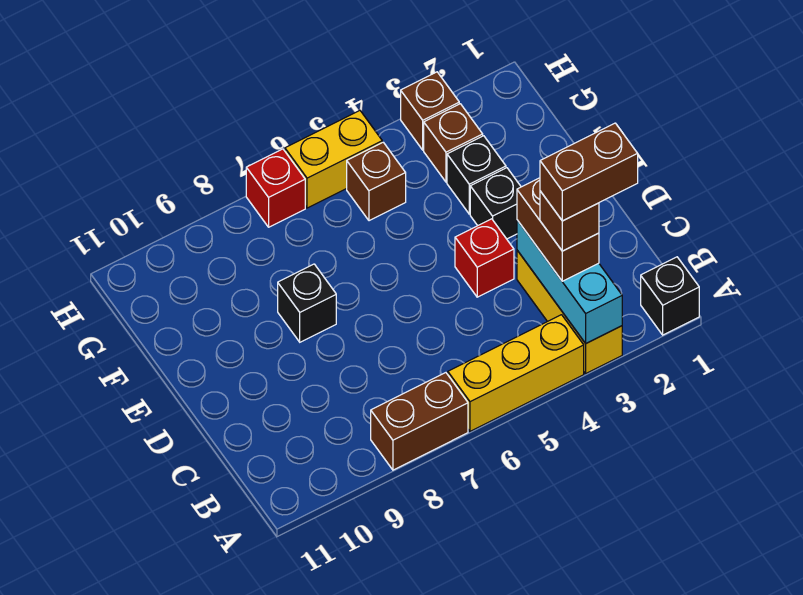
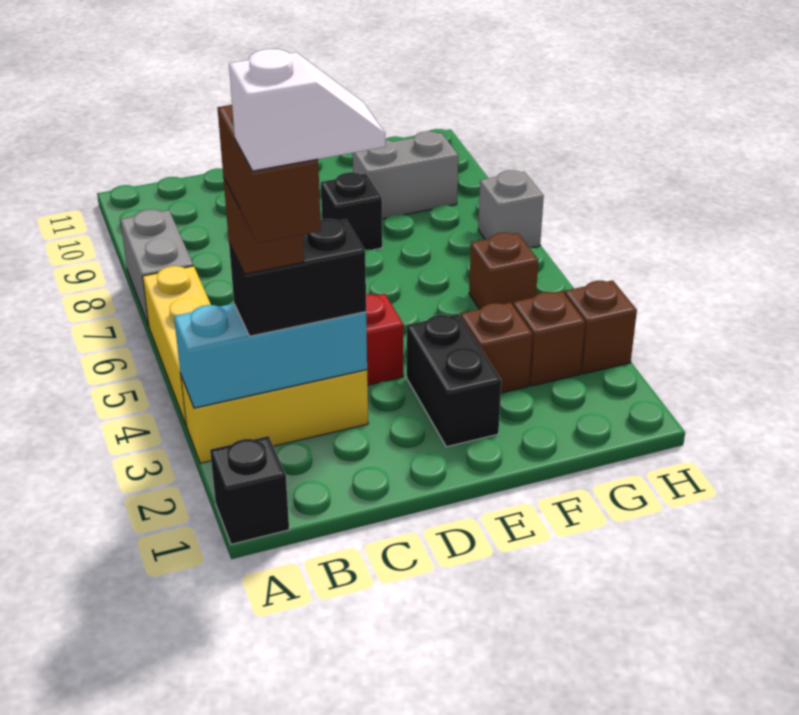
brown brick A7:A8 level 1 -> grey brick A7:A8 level 1
none -> white slope B2:C2 level 6 top B
brown brick B3:C3 level 3 -> black brick B3:C3 level 3
black brick E3 level 1 -> black brick E2:E3 level 1
black brick F3 level 1 -> brown brick F3 level 1
none -> grey brick F9:G9 level 1
yellow brick H5:H6 level 1 -> none
red brick H7 level 1 -> grey brick H7 level 1

